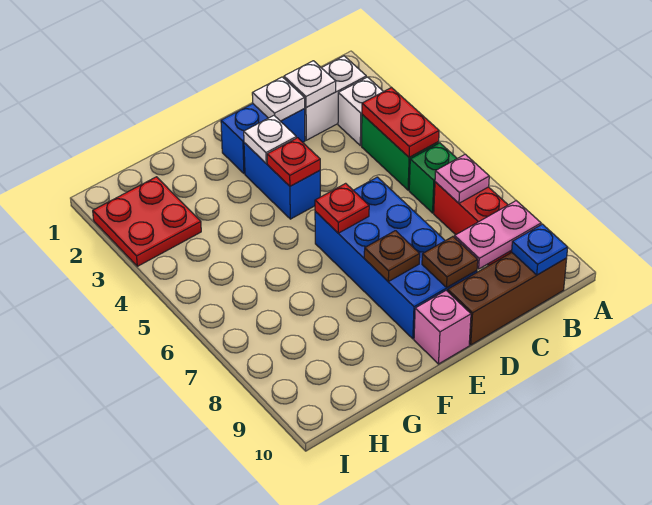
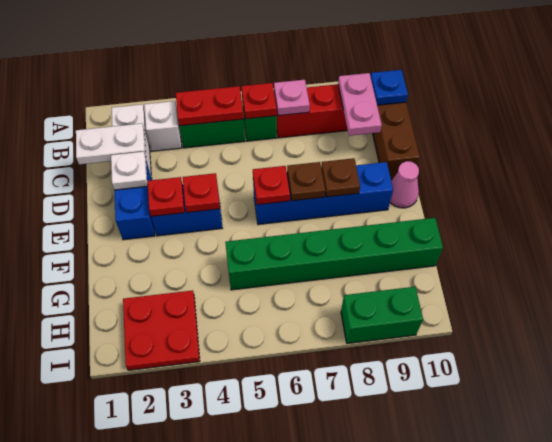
none -> red plate B6 level 2
white plate C2 level 2 -> white plate C1:C2 level 2
blue brick D6:E9 level 1 -> blue brick E6:E9 level 1
brown plate D9 level 2 -> brown plate E7 level 2
white plate E3 level 2 -> red plate E3 level 2
pink brick E10 level 1 -> pink cone E10 level 1
none -> green brick G5:G10 level 1
none -> green brick I8:I9 level 1

